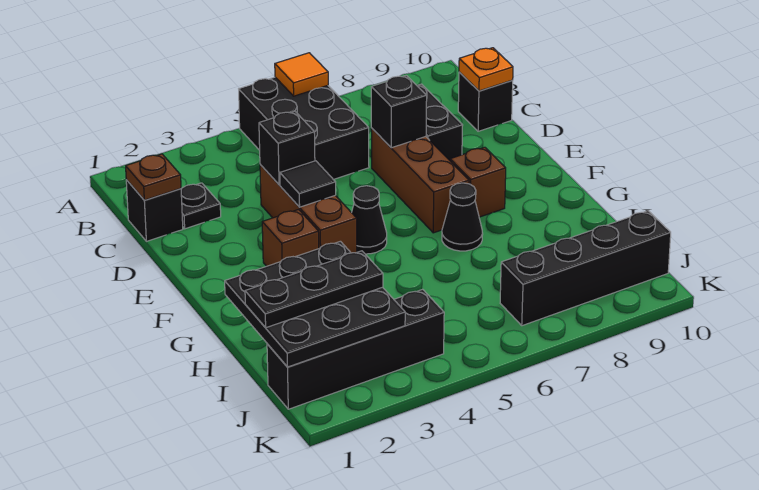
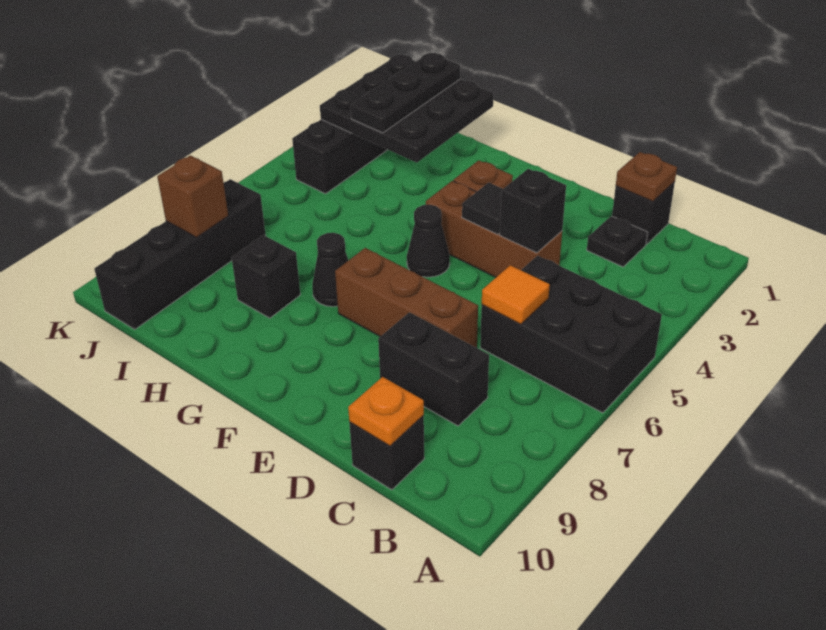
orange tile A6 level 2 -> orange tile C6 level 2
black brick D7 level 2 -> black brick H8 level 1
brown brick F8 level 1 -> brown brick J8 level 2

